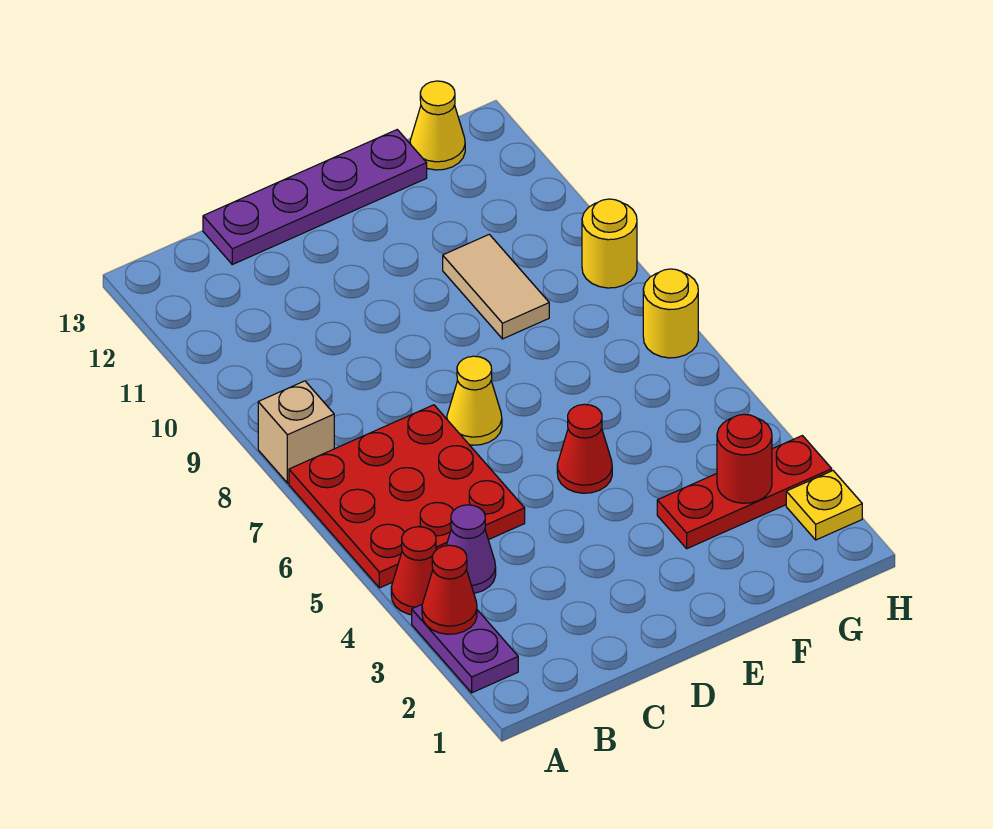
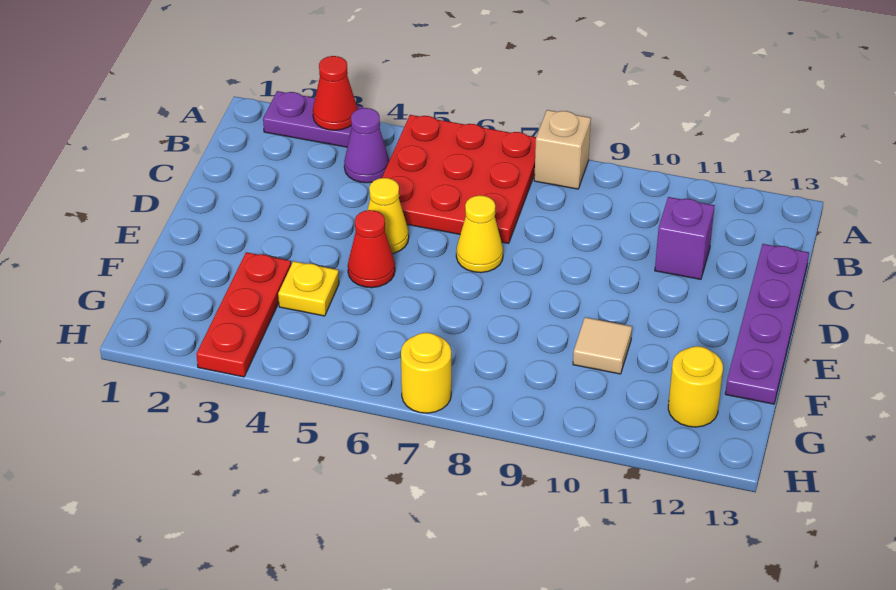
red cone A4 level 1 -> none
none -> purple brick C11 level 1
tan tile F9:F10 level 1 -> tan tile F10 level 1
red round brick G3 level 2 -> none
yellow cone G13 level 1 -> yellow cone D5 level 1
yellow plate H2 level 1 -> yellow plate F4 level 1
yellow round brick H9 level 1 -> yellow round brick G12 level 1

